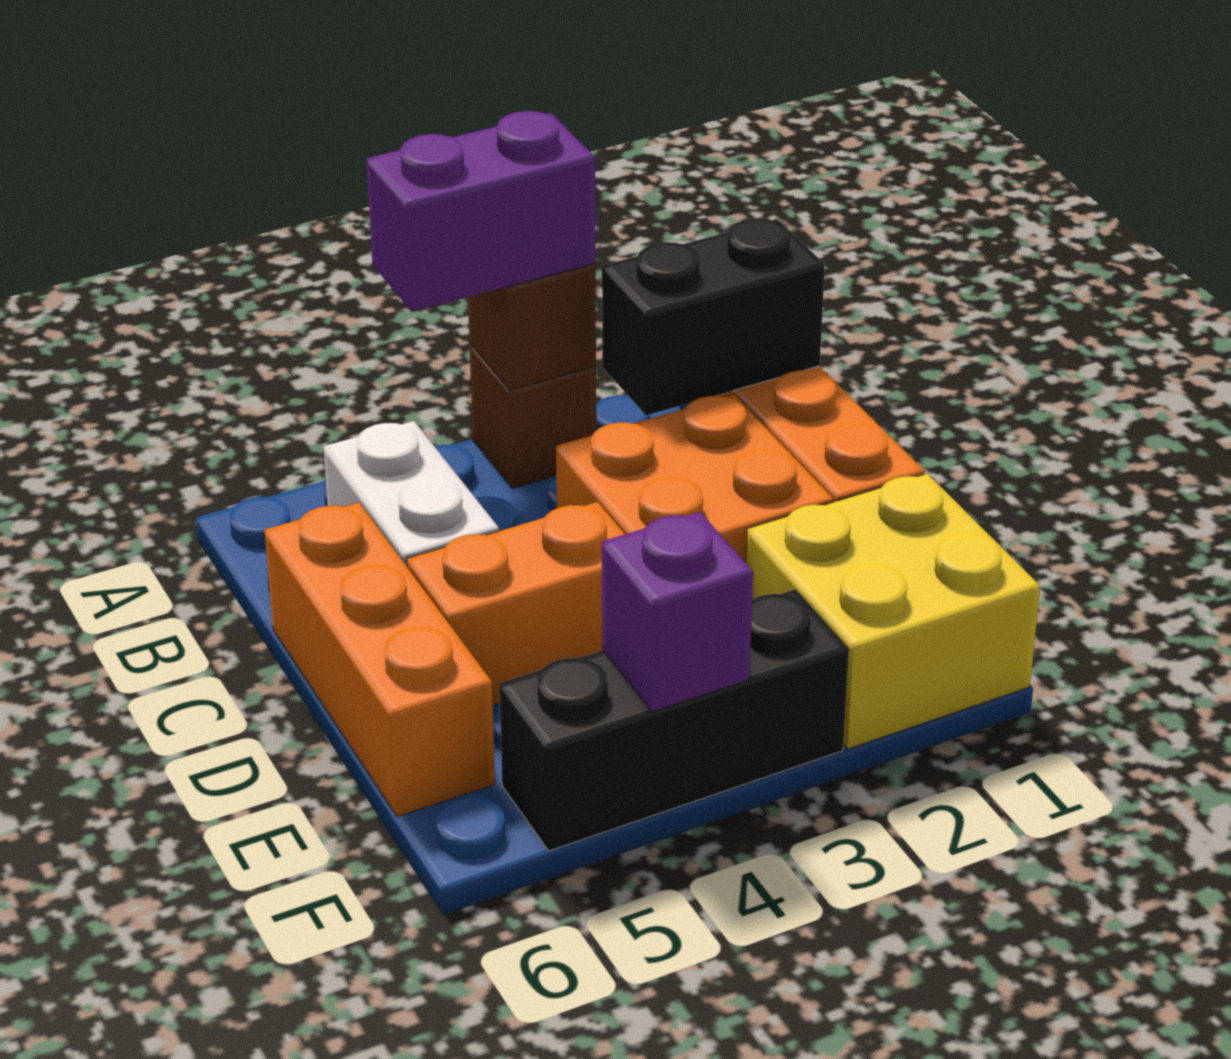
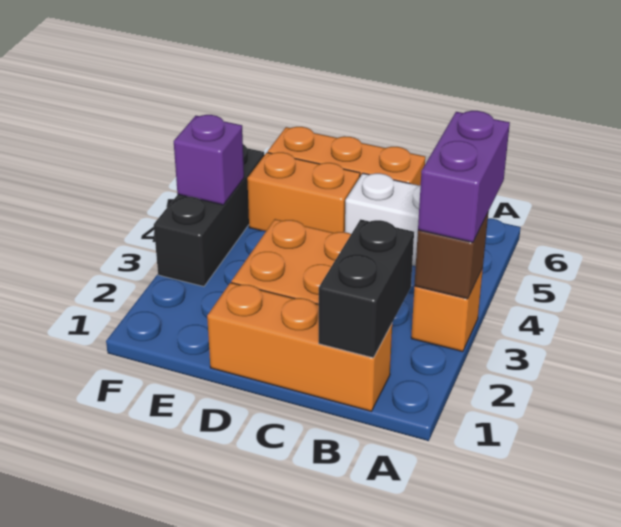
brown brick A3 level 1 -> orange brick A3 level 1
orange brick D4:D5 level 1 -> orange brick D5:E5 level 1
yellow brick E1:F2 level 1 -> none

